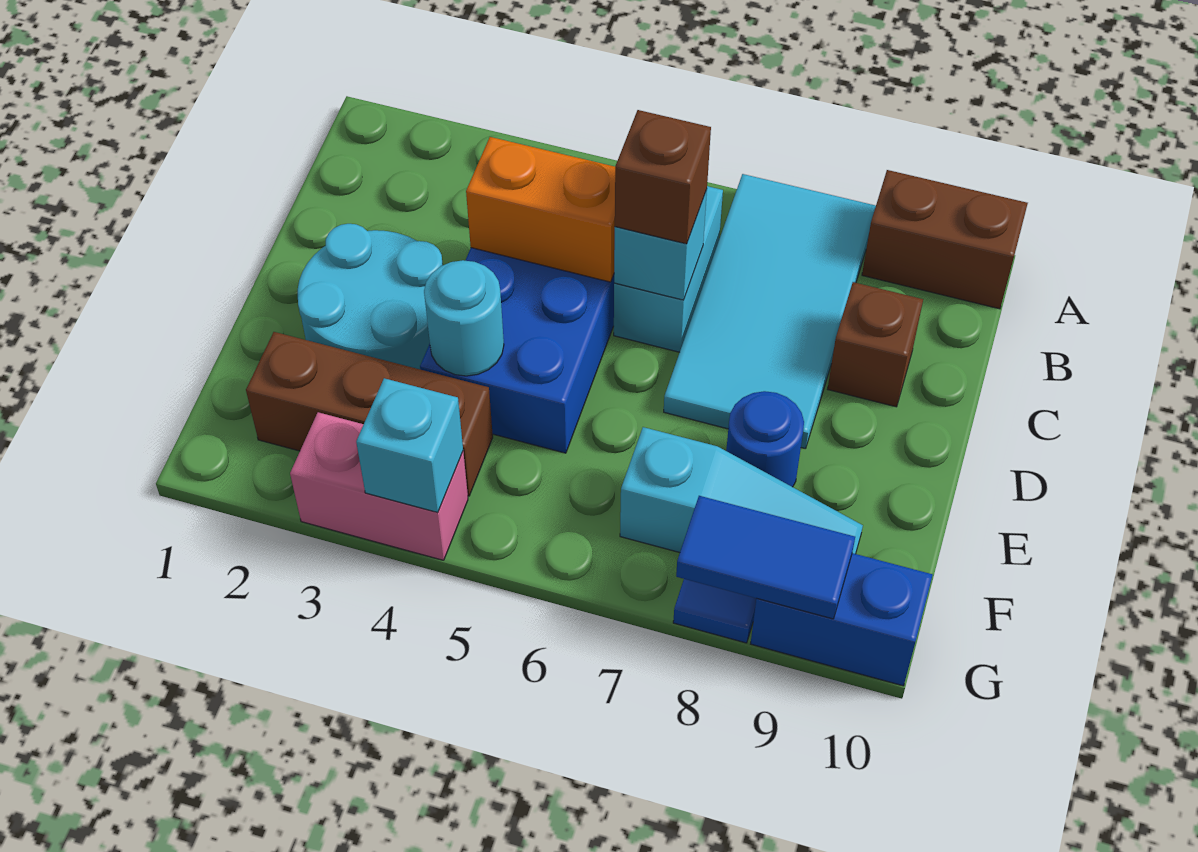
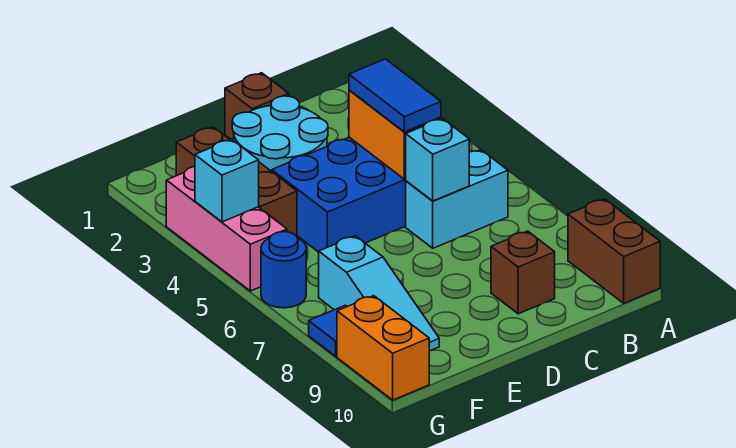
cyan tile A7:D8 level 1 -> none
brown brick C6 level 3 -> brown brick D1 level 1
cyan round brick E4 level 2 -> none
blue round brick E8 level 1 -> blue round brick G6 level 1
pink brick G3:G4 level 1 -> pink brick G3:G5 level 1
blue tile G8:G9 level 2 -> blue tile C4:C5 level 3
blue brick G9:G10 level 1 -> orange brick G9:G10 level 1

